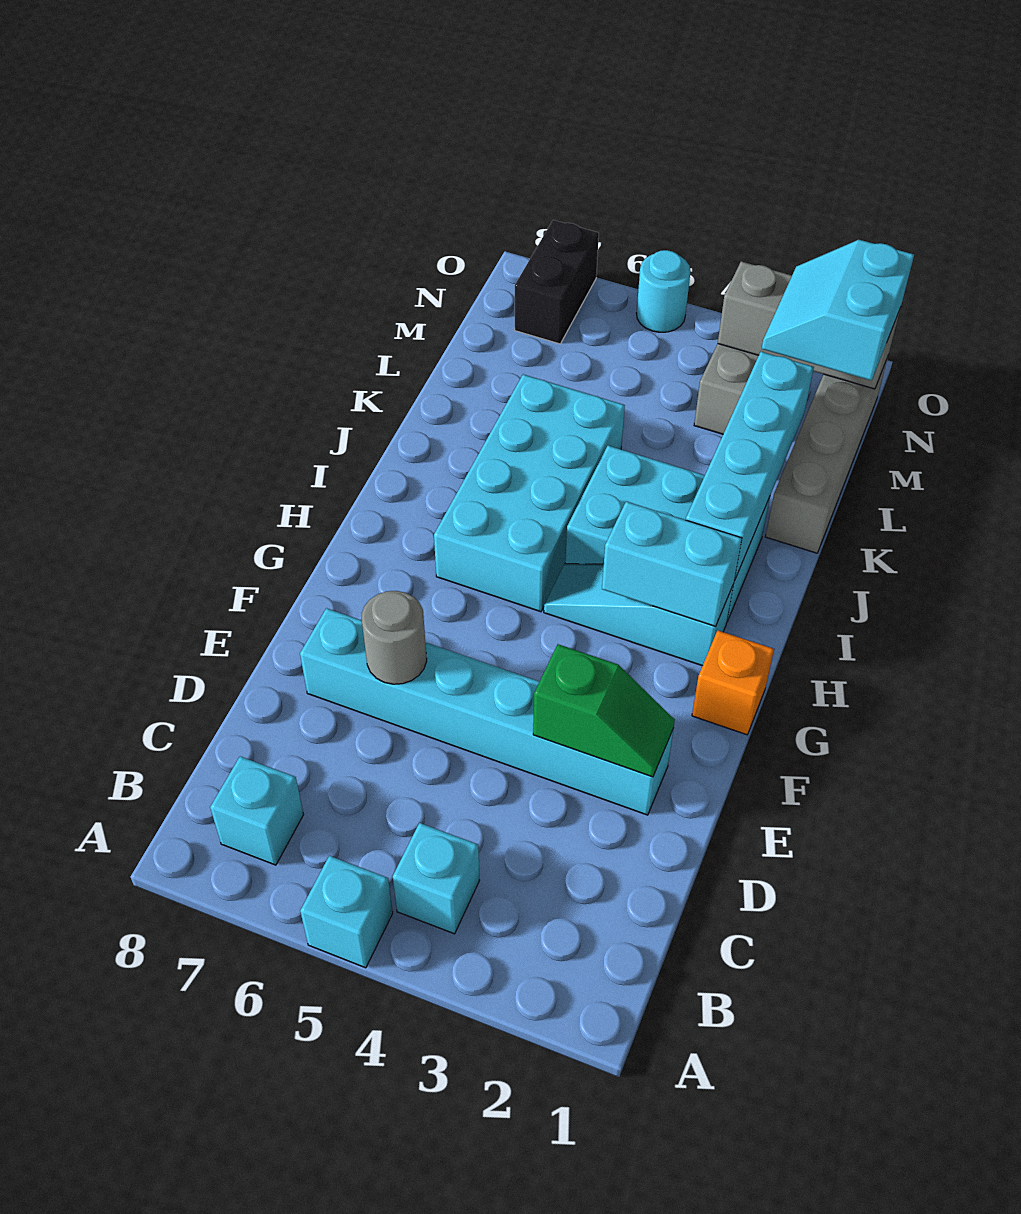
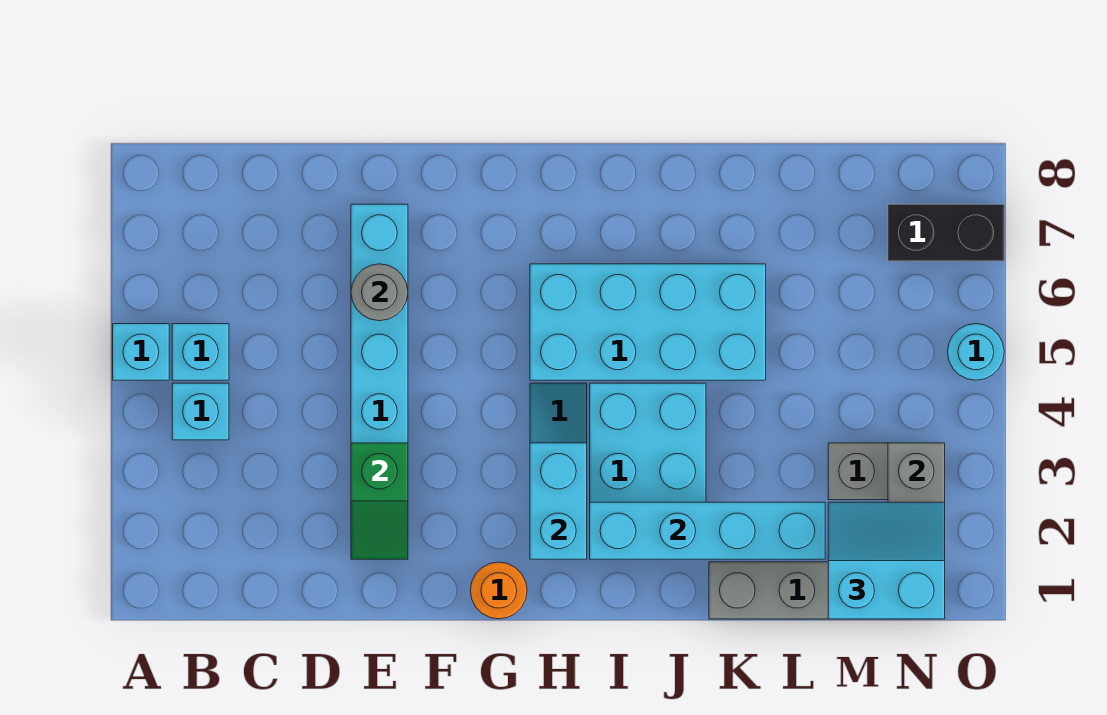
cyan brick B7 level 1 -> cyan brick B5 level 1
orange brick G1 level 1 -> orange round brick G1 level 1

